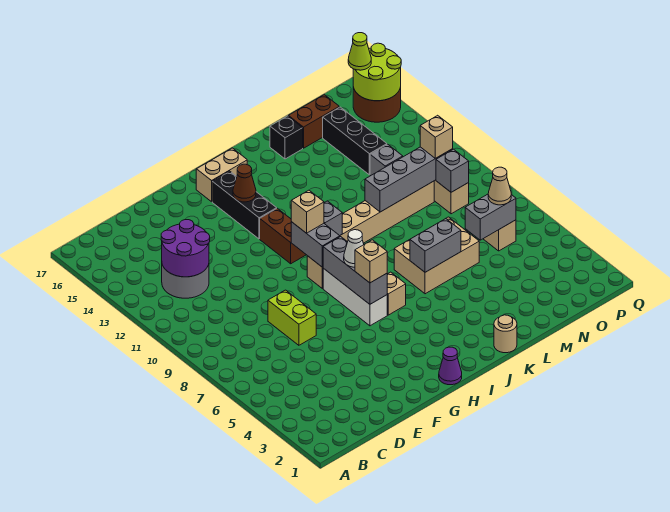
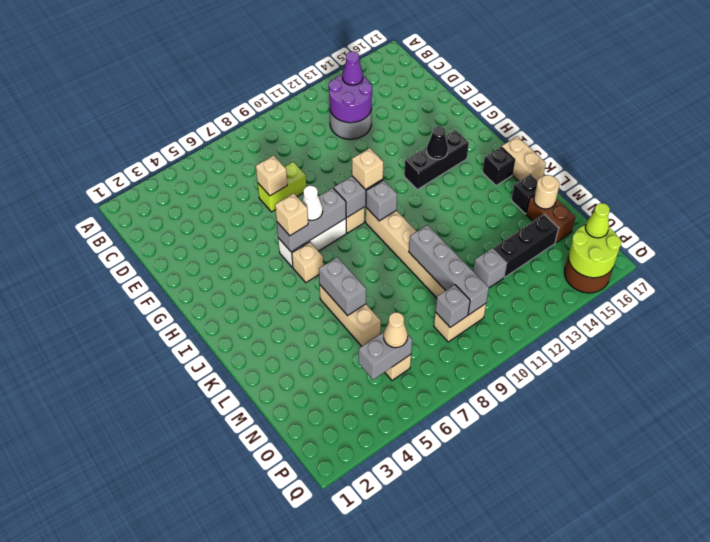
purple cone H1 level 1 -> purple cone C13 level 3
brown brick H11:H12 level 1 -> none
brown cone H14 level 2 -> black cone H14 level 2
tan brick H16:I16 level 1 -> tan brick J17:K17 level 1
none -> black brick J16 level 1
tan round brick K1 level 1 -> tan round brick M16 level 2
tan brick K6:M7 level 1 -> tan brick K6:M6 level 1
grey brick N6:O6 level 2 -> grey brick O5:O6 level 2
tan brick O10 level 3 -> tan brick E7 level 2

